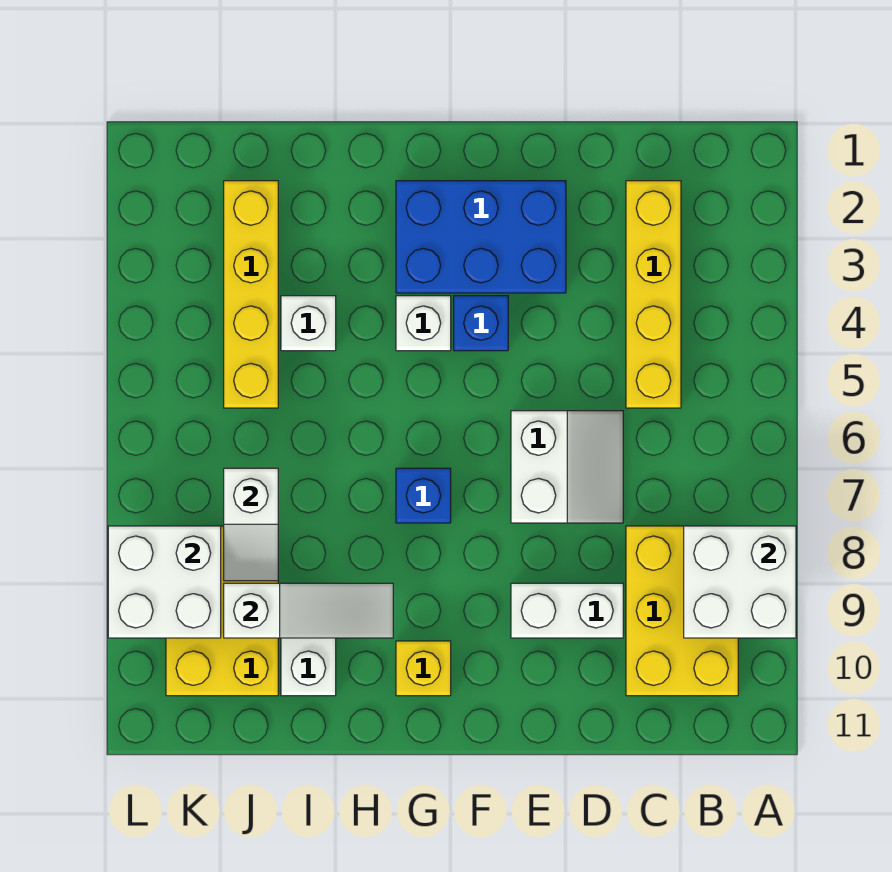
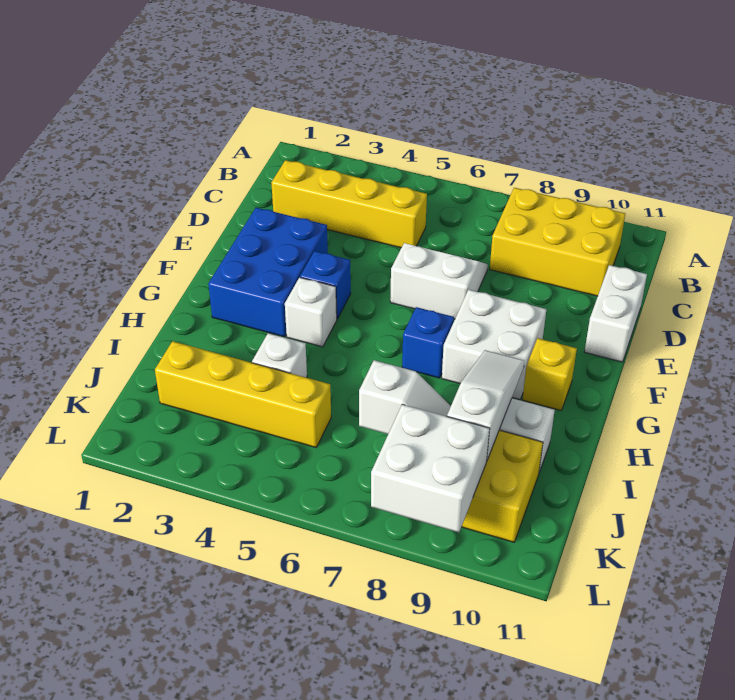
white brick A8:B9 level 2 -> white brick F8:G9 level 1
white brick D9:E9 level 1 -> white brick D11:E11 level 1

